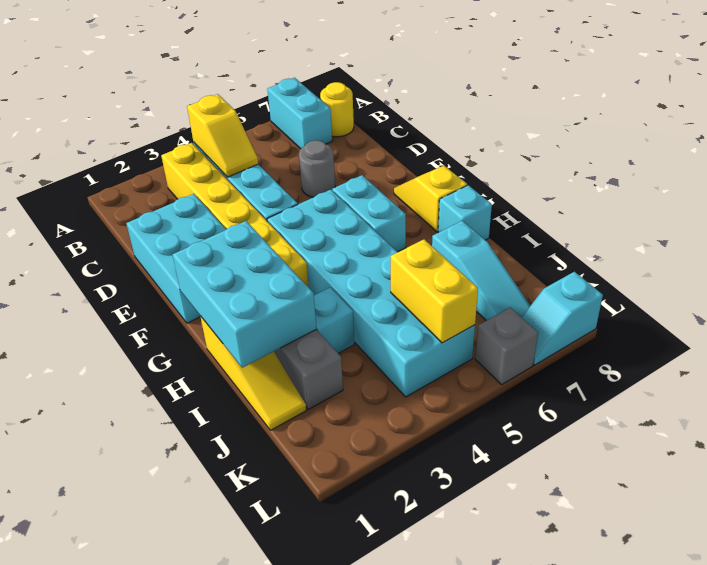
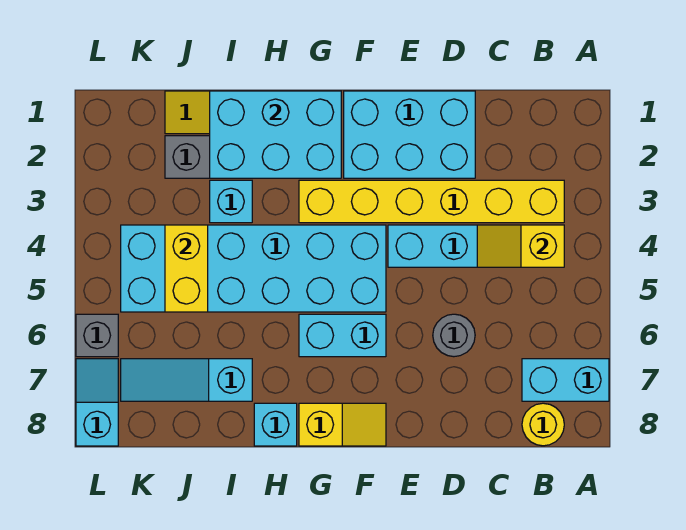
yellow brick J5:K5 level 2 -> yellow brick J4:J5 level 2

